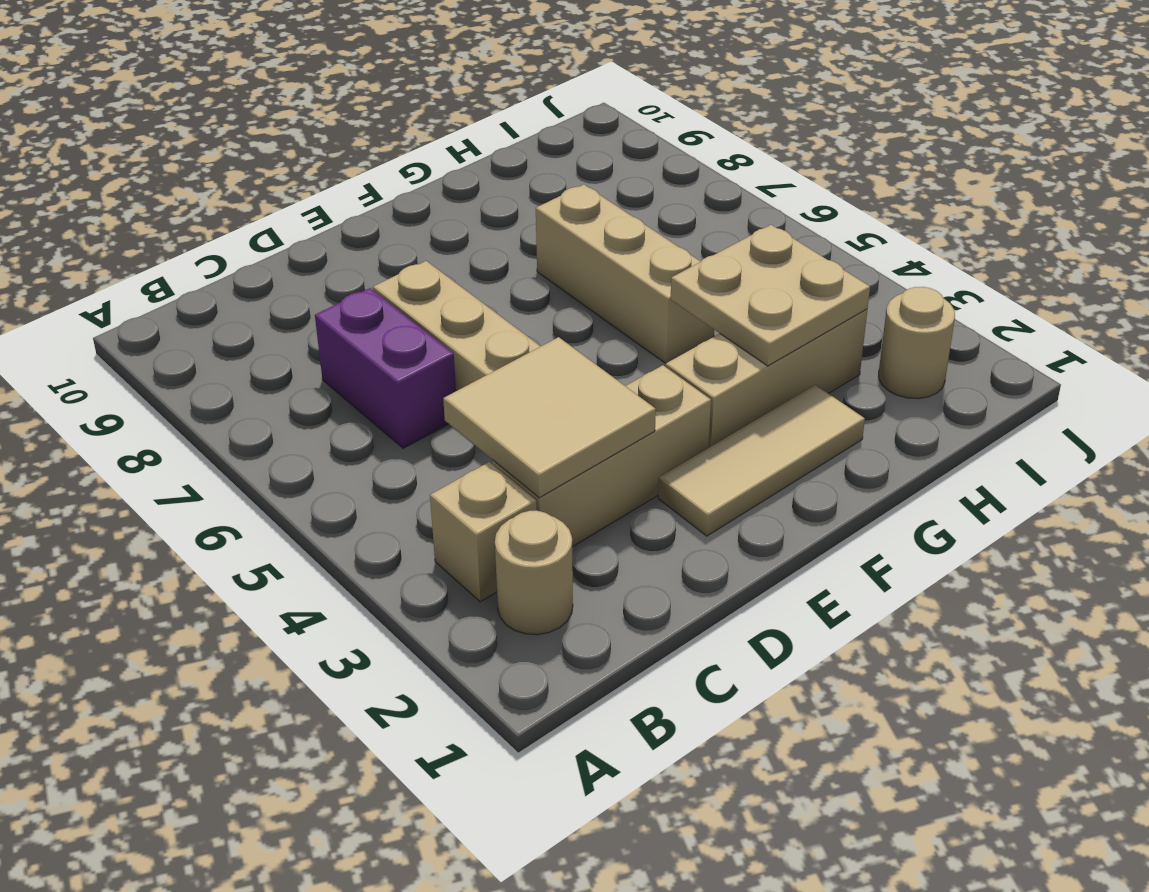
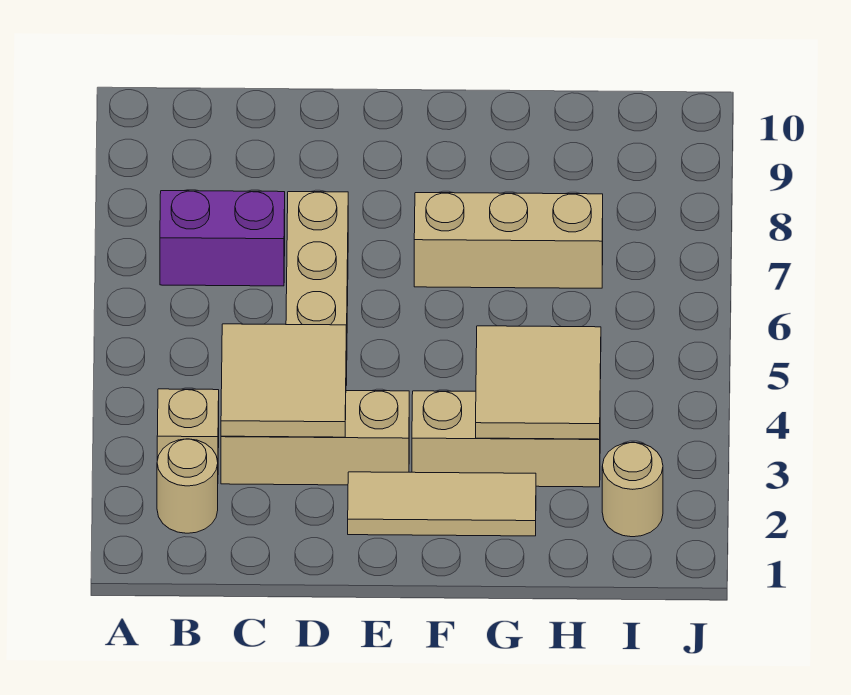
purple brick C6:C7 level 1 -> purple brick B7:C7 level 1
tan plate G3:H4 level 2 -> tan tile G3:H4 level 2
tan brick G5:G7 level 1 -> tan brick F7:H7 level 1

